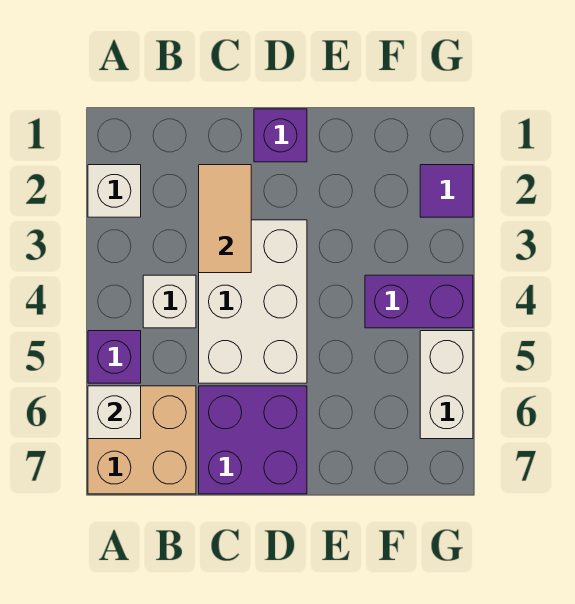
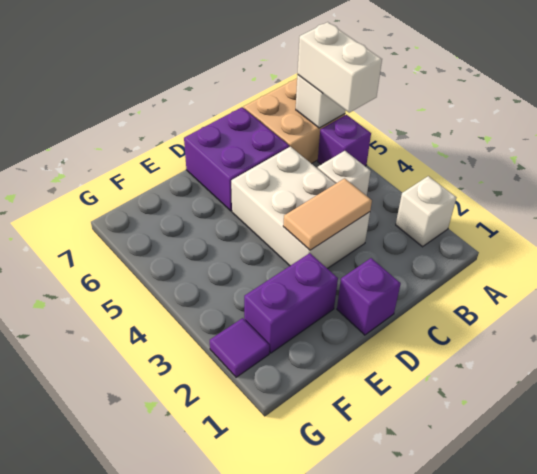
tan tile C2:C3 level 2 -> tan tile C3:D3 level 2
purple brick F4:G4 level 1 -> purple brick E2:F2 level 1
white brick G5:G6 level 1 -> white brick A5:A6 level 3

